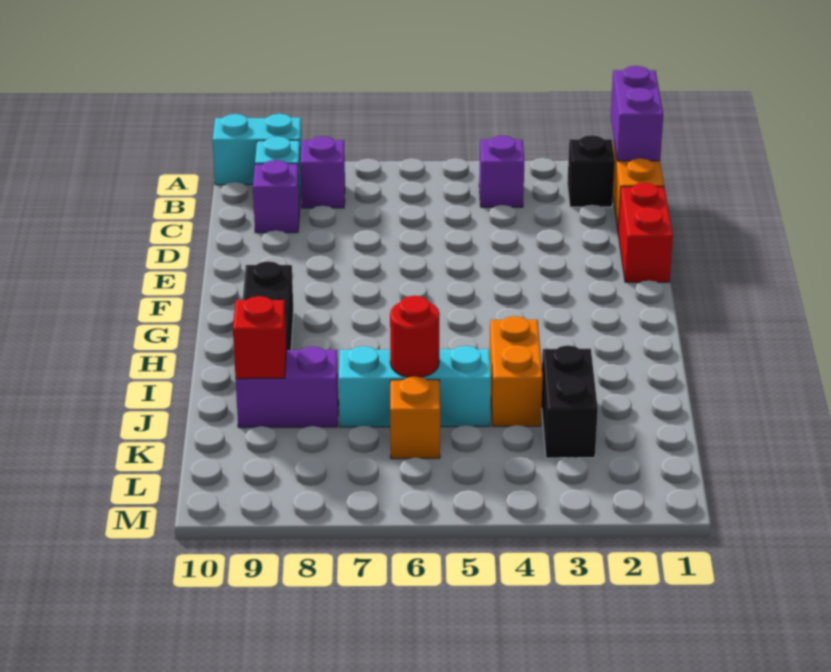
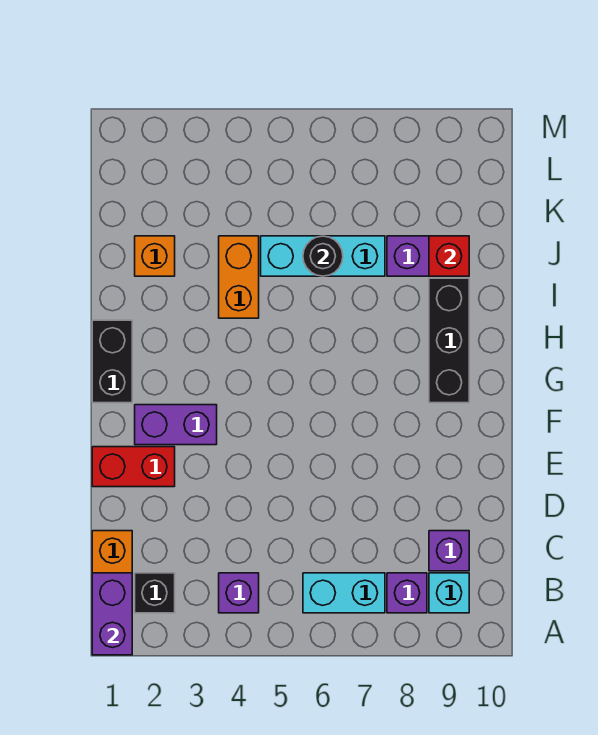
cyan brick A9:A10 level 1 -> cyan brick B6:B7 level 1
red brick D1:E1 level 1 -> red brick E1:E2 level 1
none -> purple brick F2:F3 level 1
black brick J3:K3 level 1 -> black brick G1:H1 level 1
red round brick J6 level 2 -> black round brick J6 level 2
orange brick K6 level 1 -> orange brick J2 level 1

